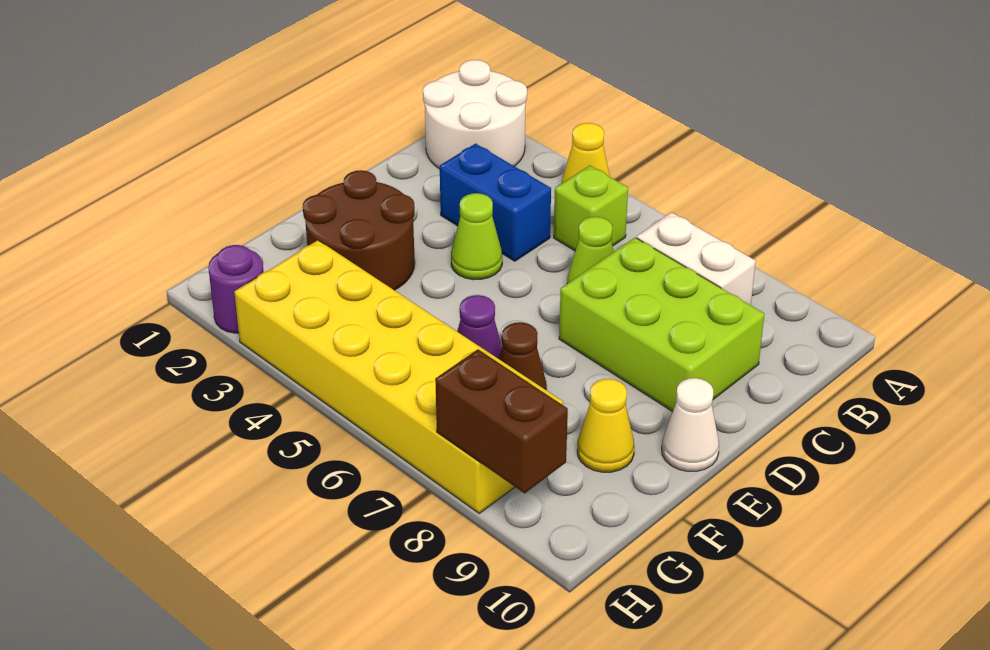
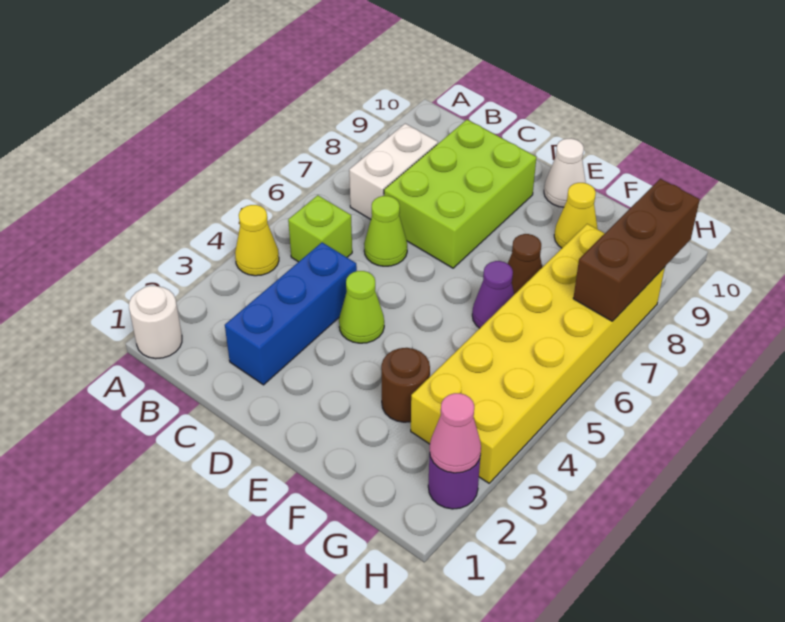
white round brick A1:B2 level 1 -> white round brick A1 level 1
blue brick C3:C4 level 1 -> blue brick C2:C4 level 1
brown round brick E2:F3 level 1 -> brown round brick F3 level 1
none -> pink cone H2 level 2
brown brick H8:H9 level 2 -> brown brick H7:H9 level 2

